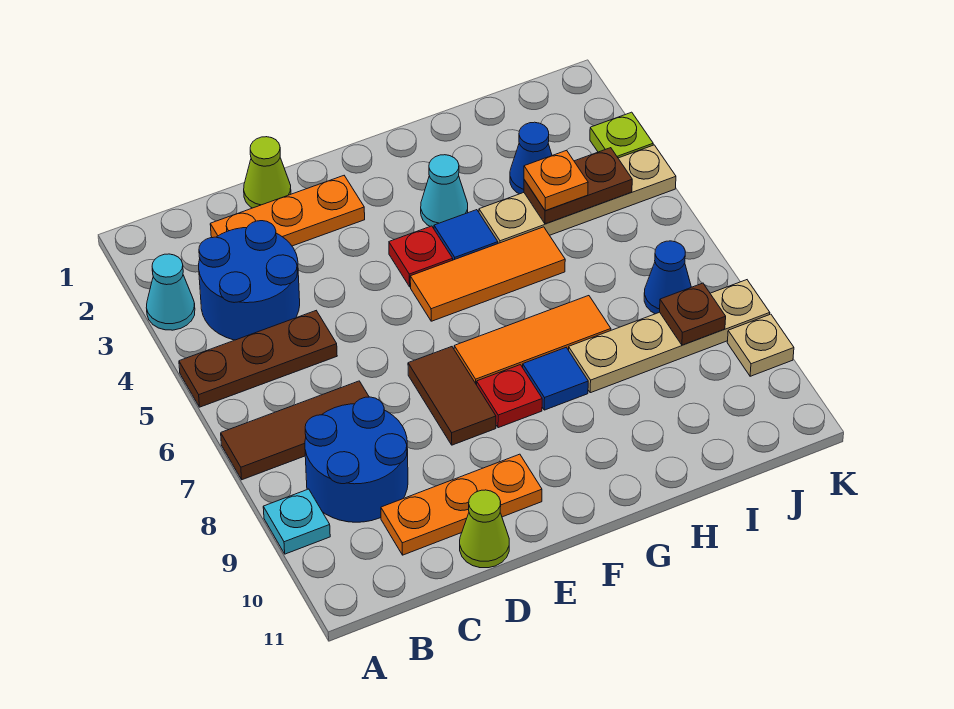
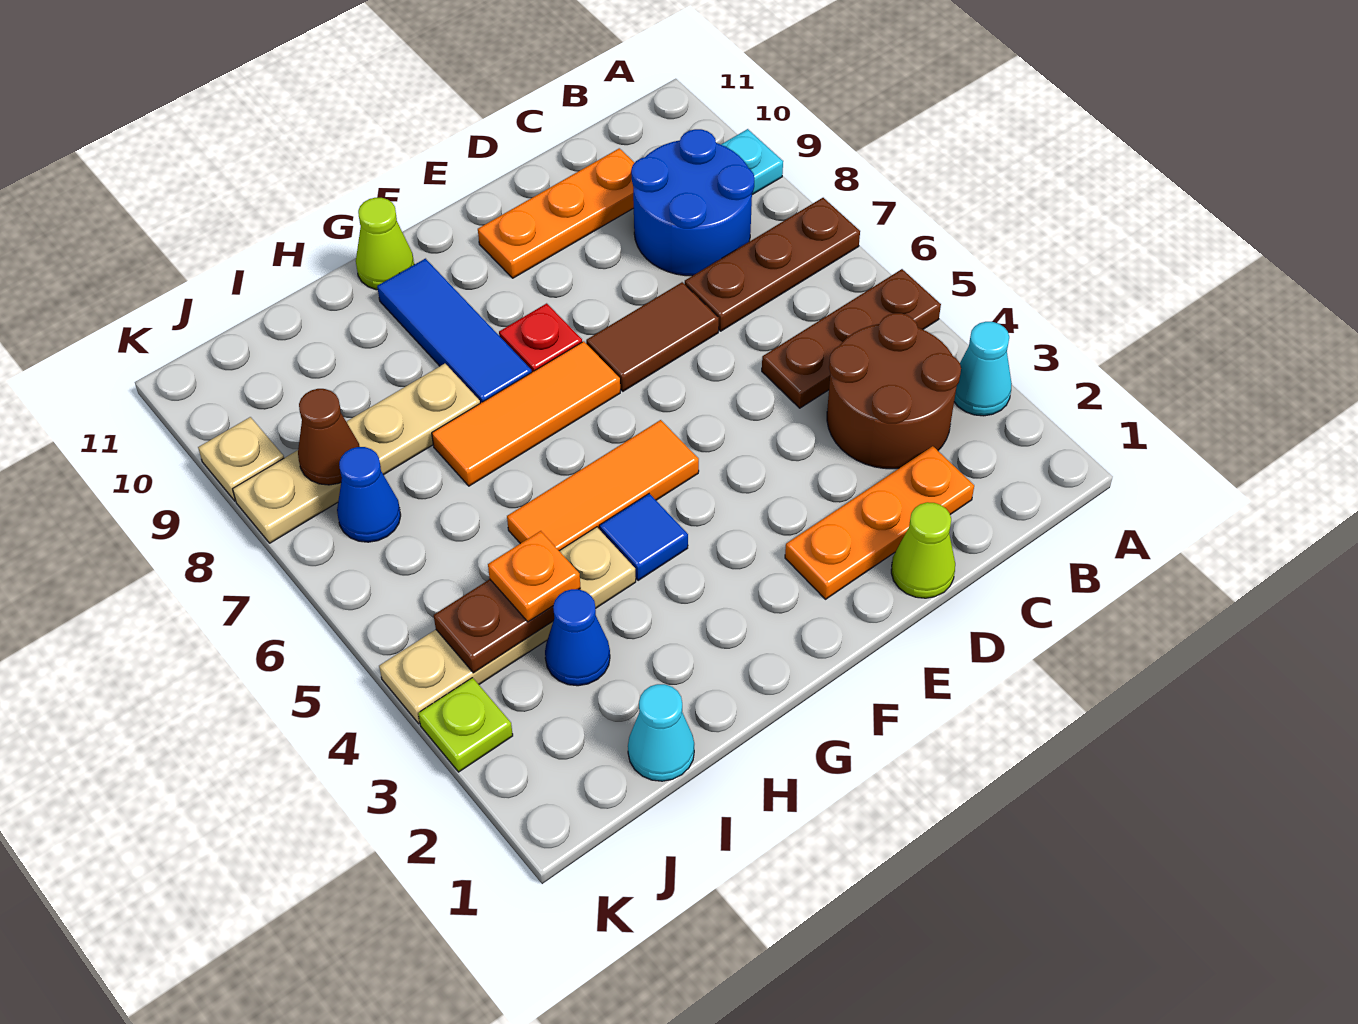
brown tile A7:C7 level 1 -> brown plate A7:C7 level 1
blue round brick B3:C4 level 1 -> brown round brick B3:C4 level 1
lime cone D11 level 1 -> lime cone G11 level 1
brown tile E7:E8 level 1 -> brown tile D7:E7 level 1
red plate F4 level 1 -> none
cyan cone G3 level 1 -> cyan cone I1 level 1
blue tile G8 level 1 -> blue tile G8:G10 level 1
brown plate J8 level 2 -> brown cone J8 level 2

